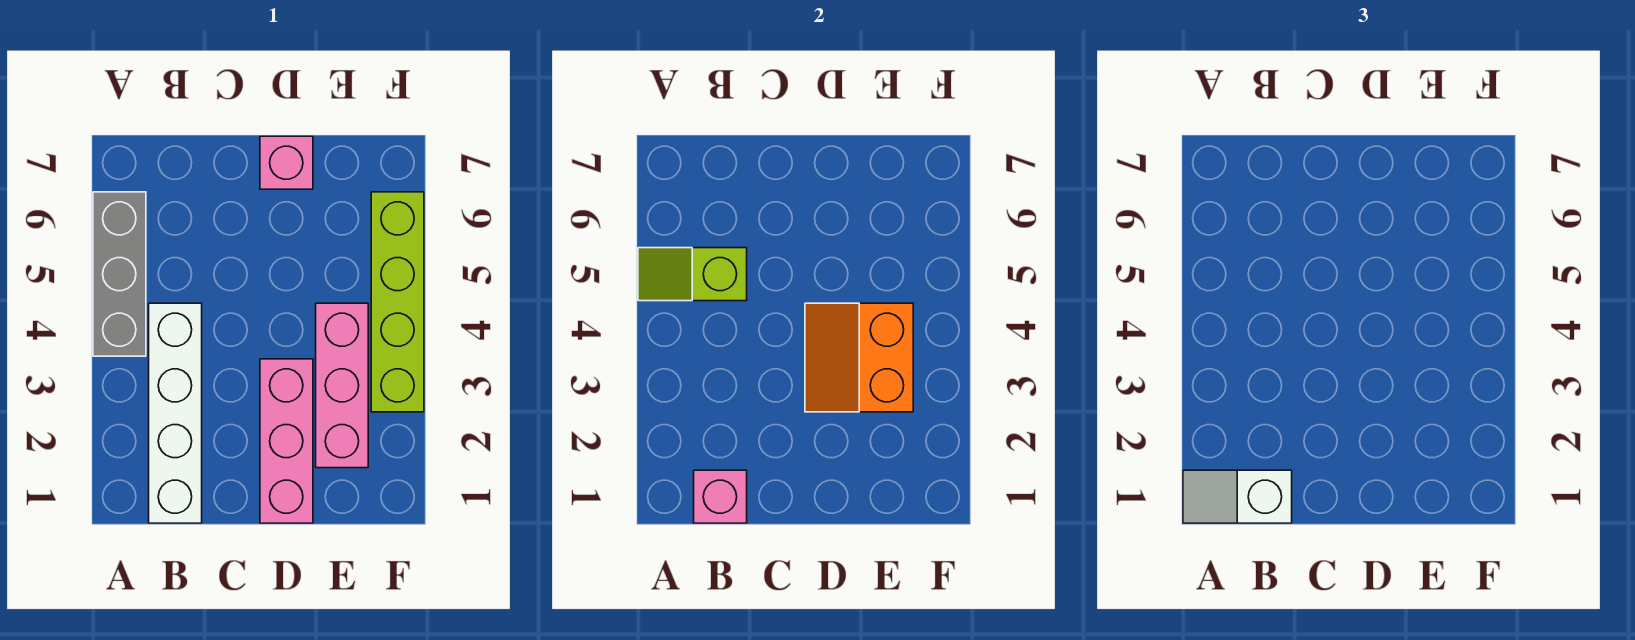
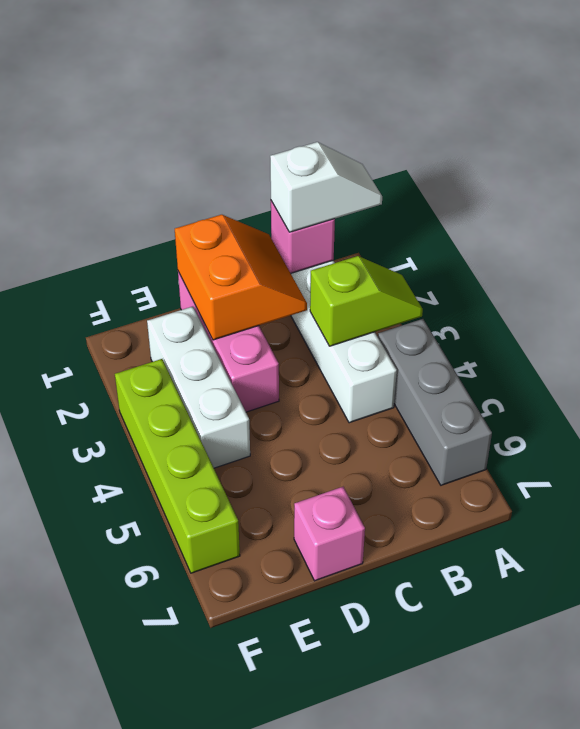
lime slope A5:B5 level 2 top B -> lime slope A3:B3 level 2 top B
orange slope D3:E4 level 2 top E -> orange slope C1:D2 level 2 top D
pink brick E2:E4 level 1 -> white brick E2:E4 level 1

